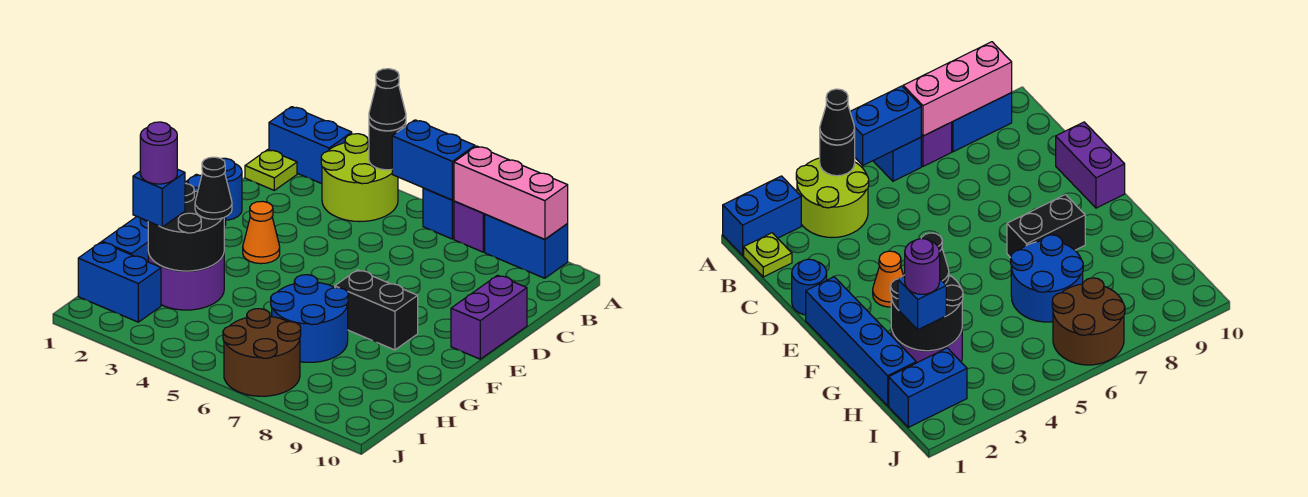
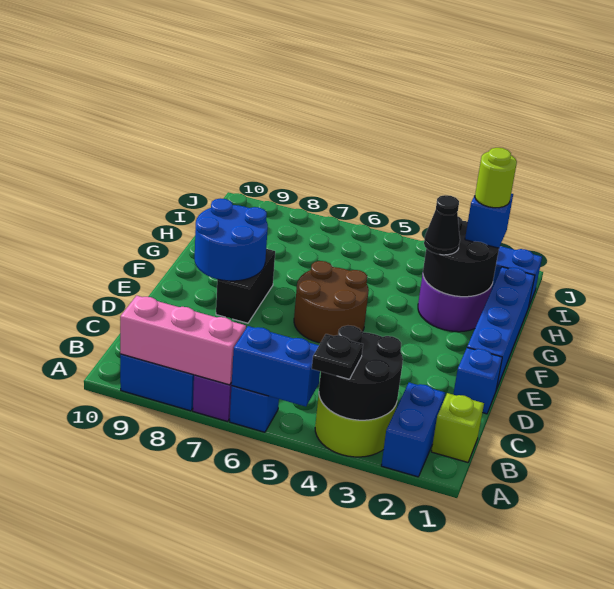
blue brick A1:A2 level 1 -> blue brick A2:B2 level 1
black round brick A4 level 2 -> black round brick A3:B4 level 2
black cone A4 level 3 -> black plate A4 level 3
lime plate B1 level 1 -> lime brick B1 level 1
blue round brick D1 level 1 -> blue brick D1 level 1
purple brick D10:E10 level 1 -> none
orange cone E3 level 1 -> none
black brick F7:F8 level 1 -> black brick E8:F8 level 1
blue round brick G6:H7 level 1 -> blue round brick E8:F9 level 2
purple round brick H2 level 4 -> lime round brick H2 level 4
brown round brick I6:J7 level 1 -> brown round brick E5:F6 level 1

